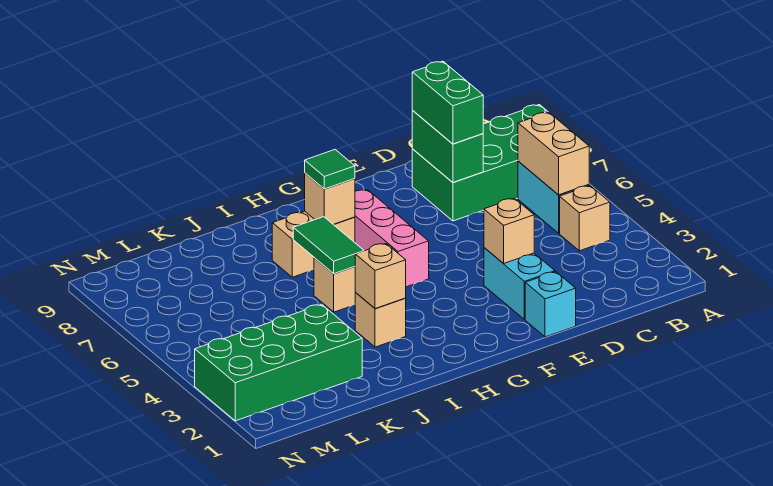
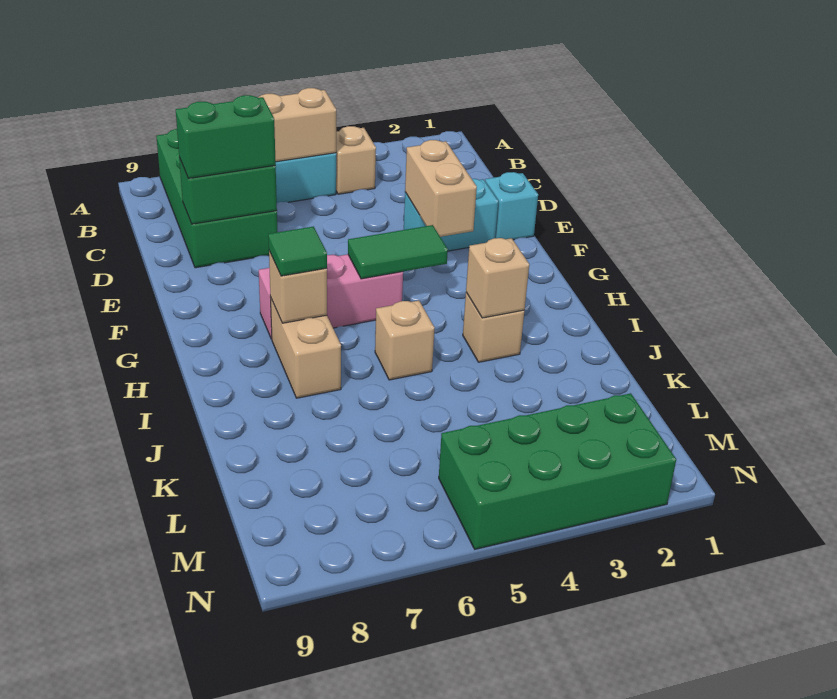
tan brick E3 level 2 -> tan brick E3:F3 level 2
green tile I5:I6 level 2 -> green tile G4:G5 level 2
green brick K2:N3 level 1 -> green brick M2:N5 level 1

